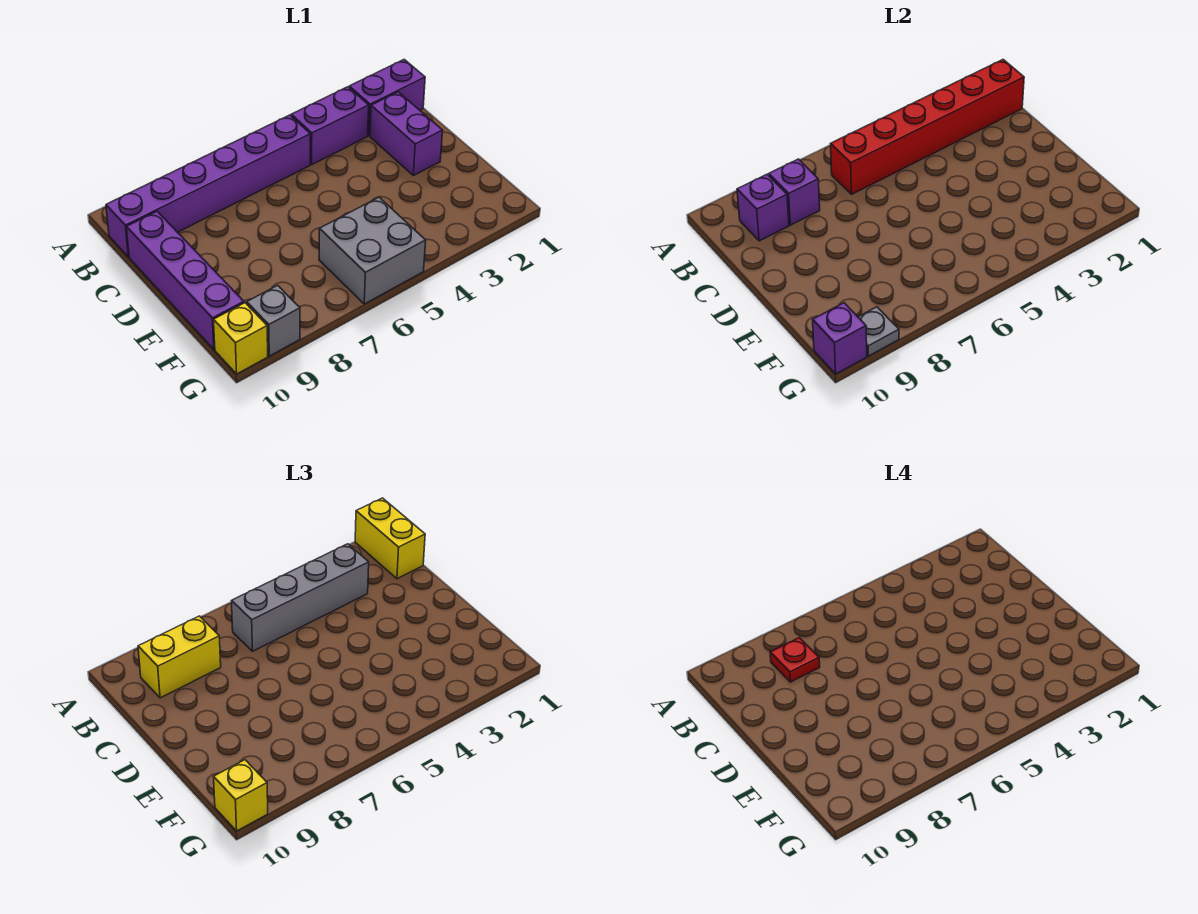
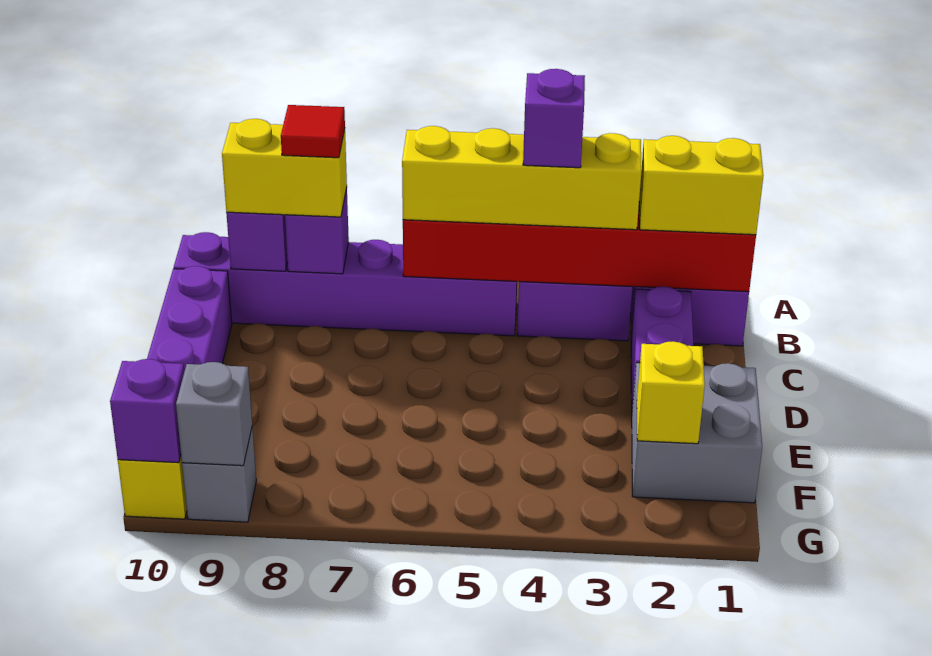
yellow brick A1:B1 level 3 -> yellow brick B1:B2 level 3
grey brick B3:B6 level 3 -> yellow brick B3:B6 level 3
none -> purple brick B4 level 4
red plate B8 level 4 -> red tile B8 level 4
grey brick F5:G6 level 1 -> grey brick E1:F2 level 1
grey plate G9 level 2 -> grey brick G9 level 2
yellow brick G10 level 3 -> yellow brick F2 level 2

